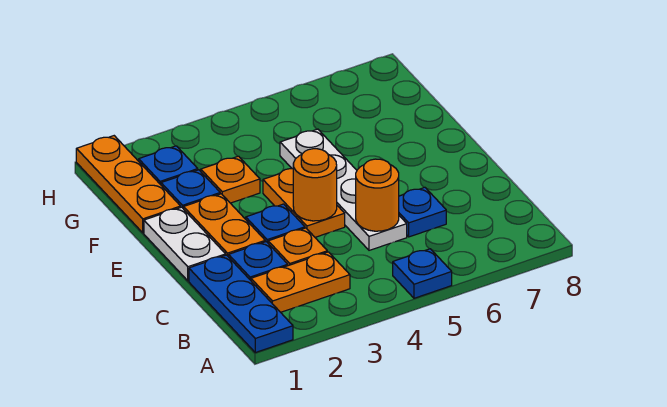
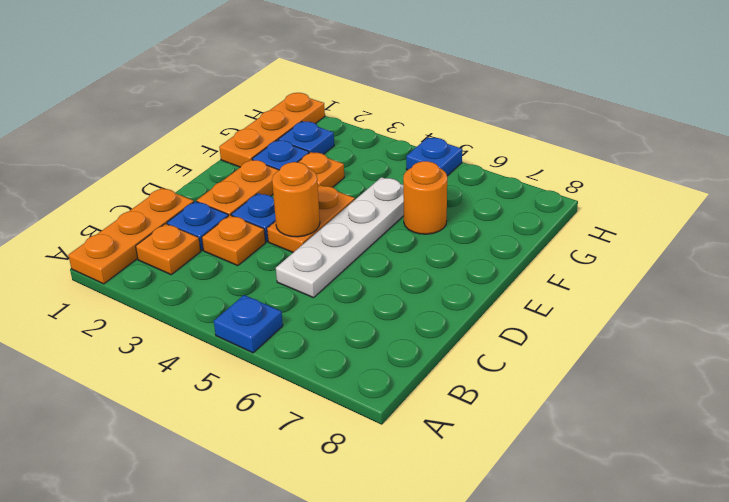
blue plate A1:C1 level 1 -> orange plate A1:C1 level 1
orange plate B2:B3 level 1 -> orange plate B2 level 1
orange round brick C5 level 2 -> orange round brick F6 level 1
blue plate C6 level 1 -> blue plate H5 level 1
white plate D1:E1 level 1 -> none

